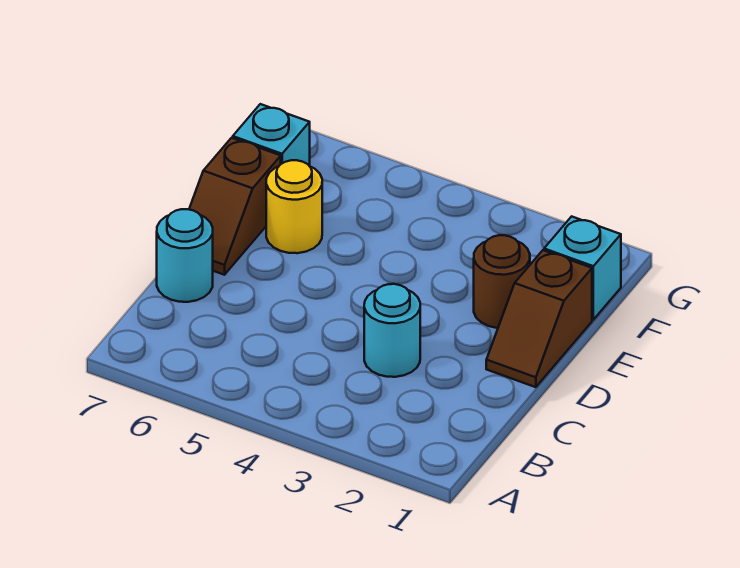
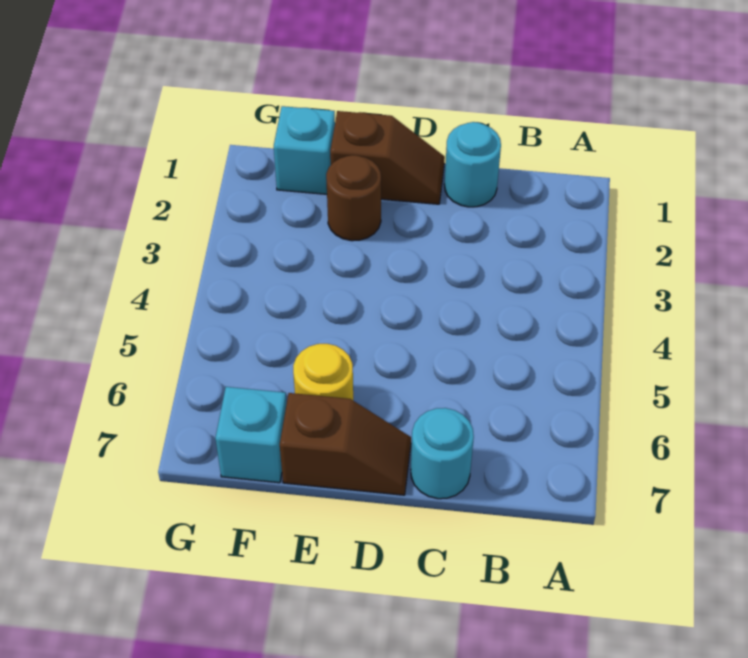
cyan round brick C3 level 1 -> cyan round brick C1 level 1

